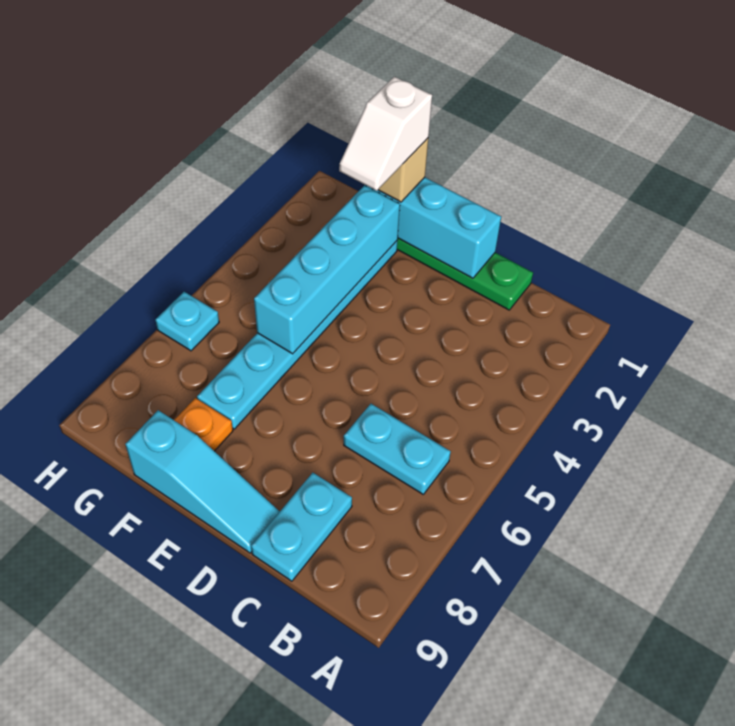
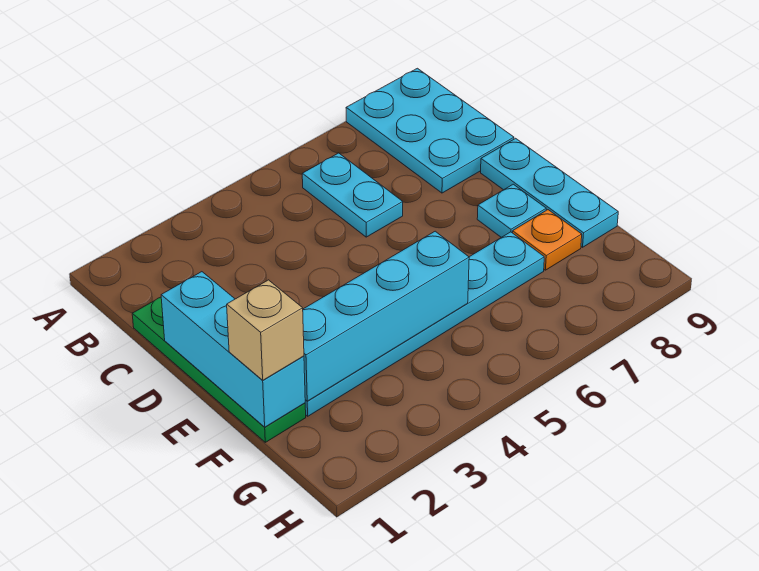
cyan plate C8:C9 level 1 -> cyan plate A8:C9 level 1
cyan slope D9:F9 level 1 top F -> cyan plate D9:F9 level 1
white slope F1:F2 level 4 top 1 -> none
cyan plate H6 level 1 -> cyan plate E8 level 1

